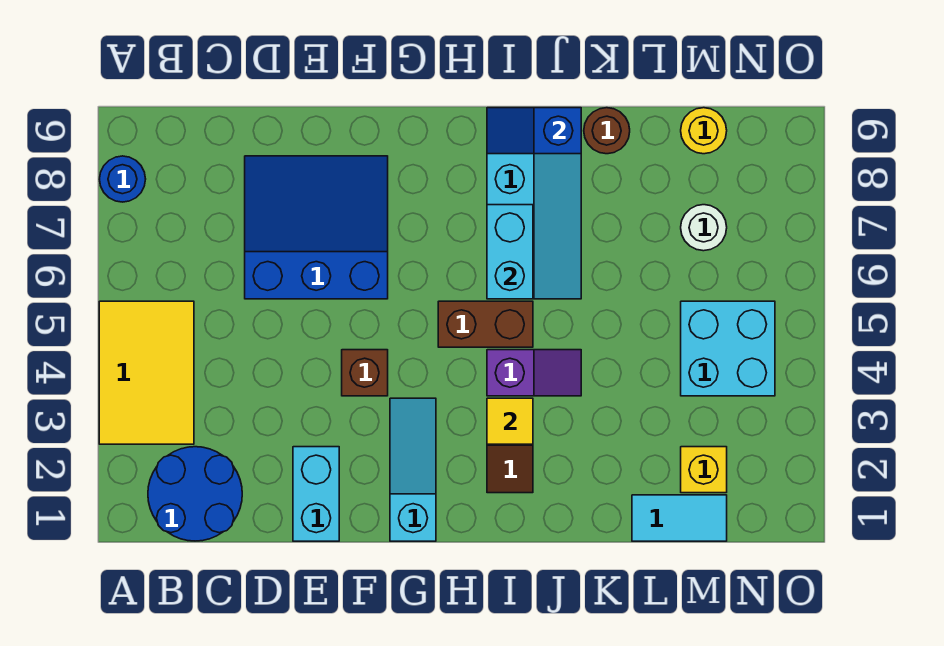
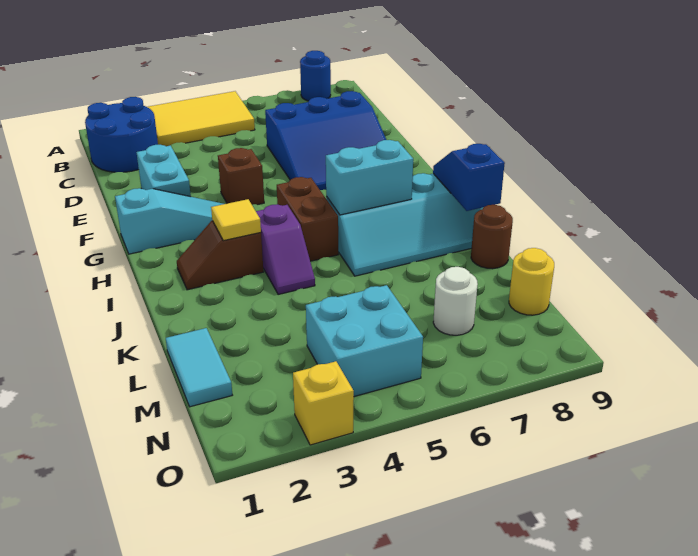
blue slope D6:F8 level 1 top 6 -> blue slope D6:F8 level 1 top D
cyan brick E1:E2 level 1 -> cyan brick E2:F2 level 1
yellow brick M2 level 1 -> yellow brick O3 level 1

